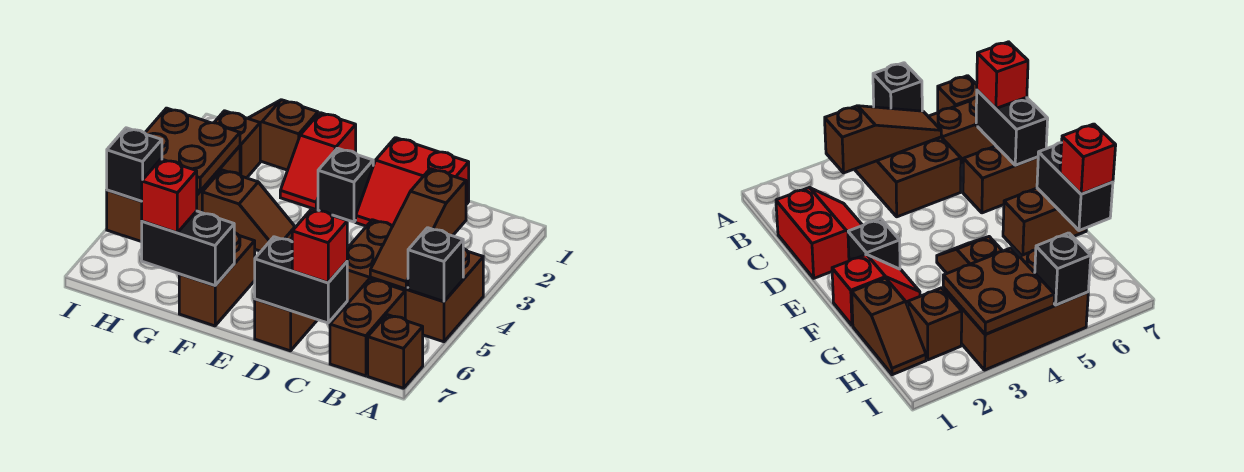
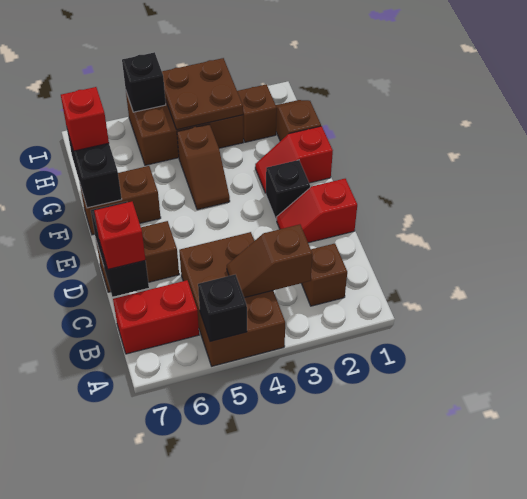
brown brick A7 level 1 -> brown brick B2 level 1
brown slope B3:B5 level 2 top 3 -> brown slope B3:B4 level 2 top 3
brown brick B6:B7 level 1 -> red brick B6:B7 level 1
red slope C1:D2 level 1 top 1 -> red slope D1:D2 level 1 top 1

